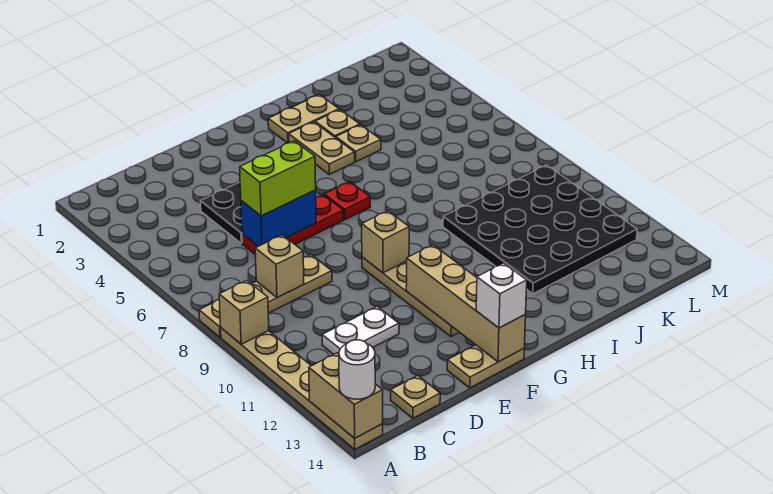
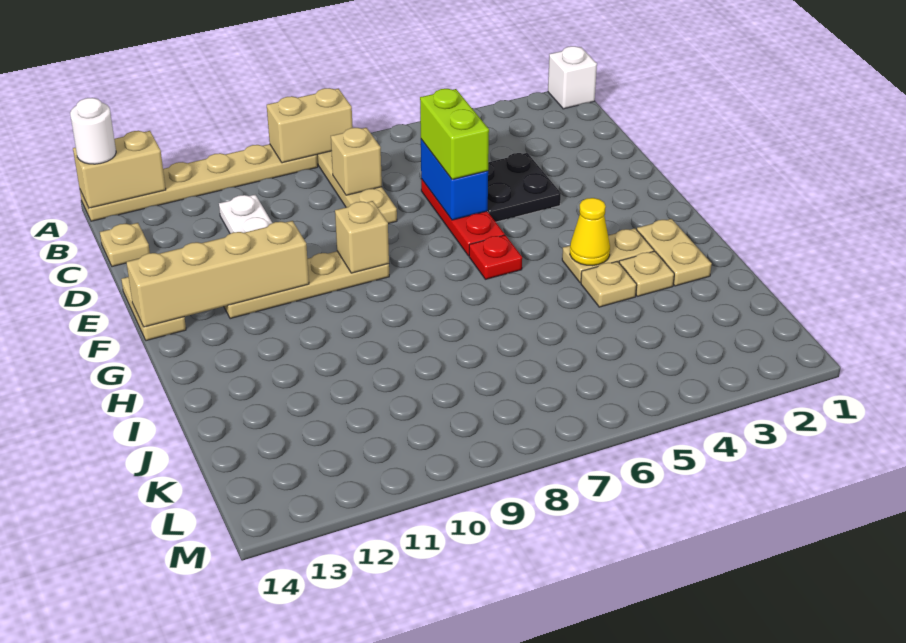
tan brick A9 level 2 -> tan brick A8:A9 level 2
white brick F14 level 3 -> white brick A1 level 1
none -> yellow cone H4 level 2
black plate I9:L12 level 1 -> none

